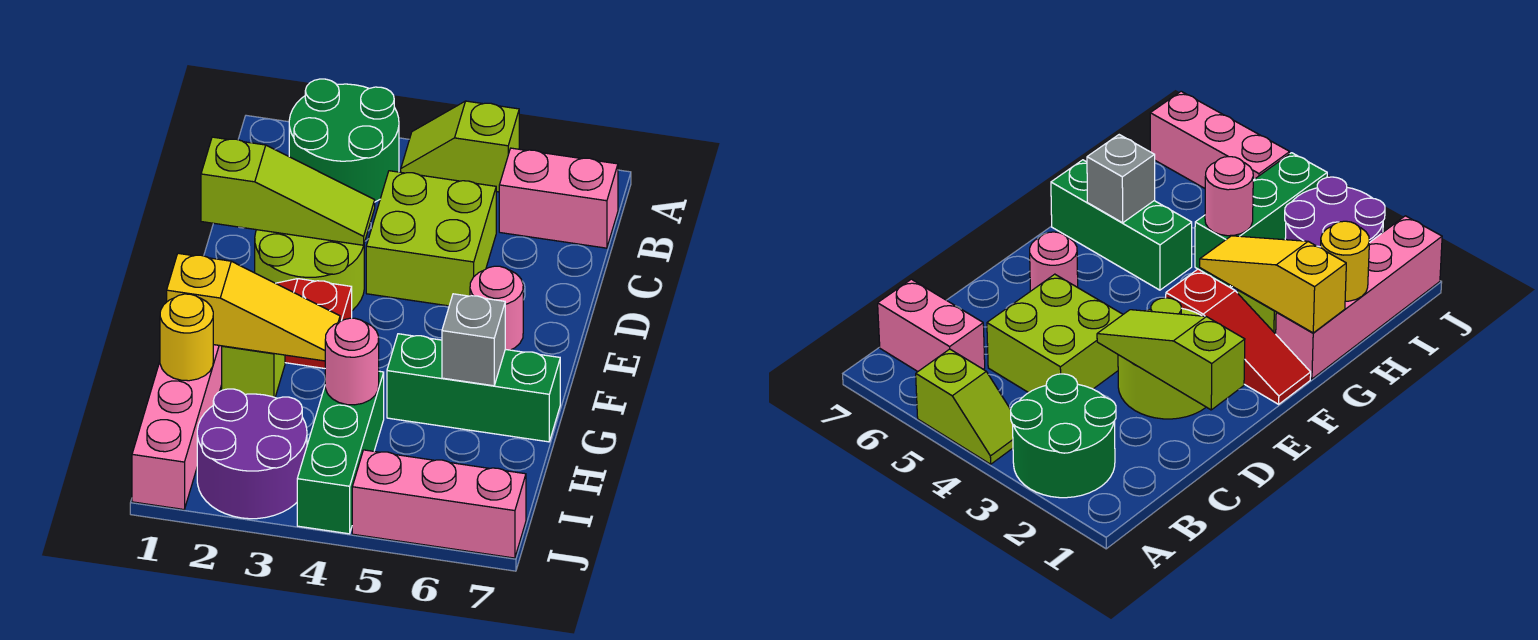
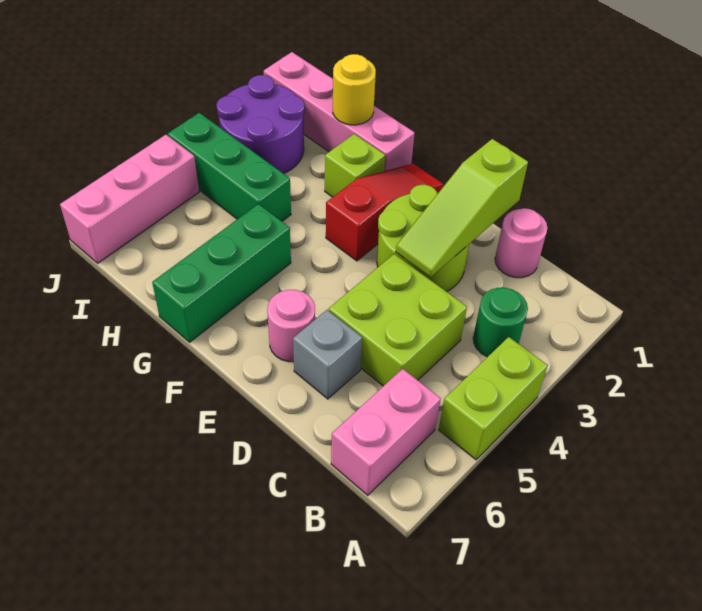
green round brick A2:B3 level 1 -> green round brick B3 level 1
lime slope A4:A5 level 1 top 5 -> lime brick A4:A5 level 1
yellow slope G1:G3 level 2 top 1 -> none
grey brick G6 level 2 -> grey brick D6 level 1
pink round brick H4 level 2 -> pink round brick C1 level 1

